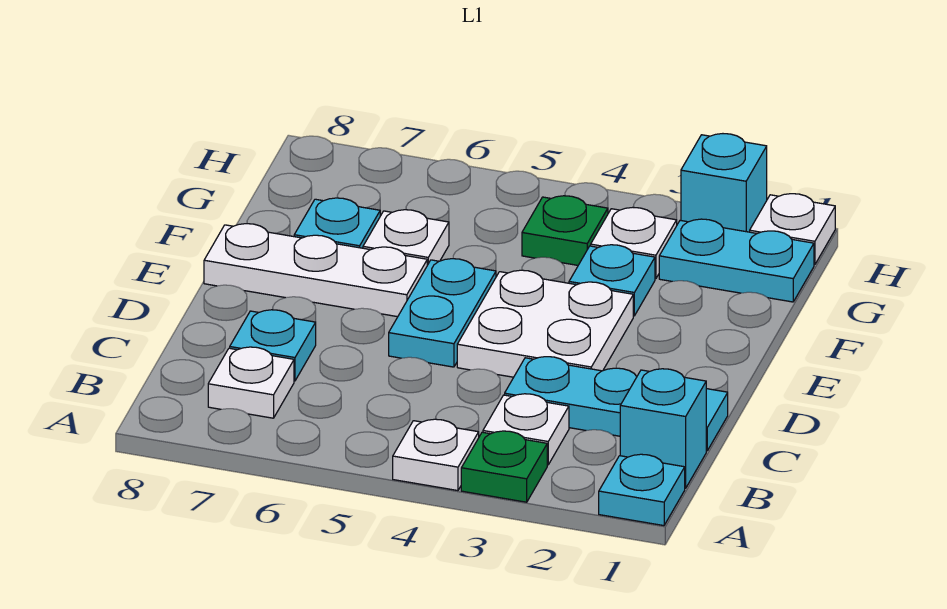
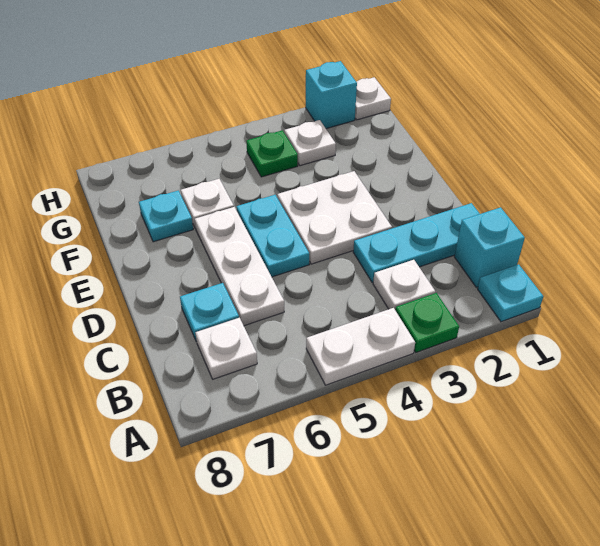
white plate A4 level 1 -> white plate A4:A5 level 1
white plate E6:E8 level 1 -> white plate C6:E6 level 1
cyan plate F3 level 1 -> none
cyan plate G1:G2 level 1 -> none

